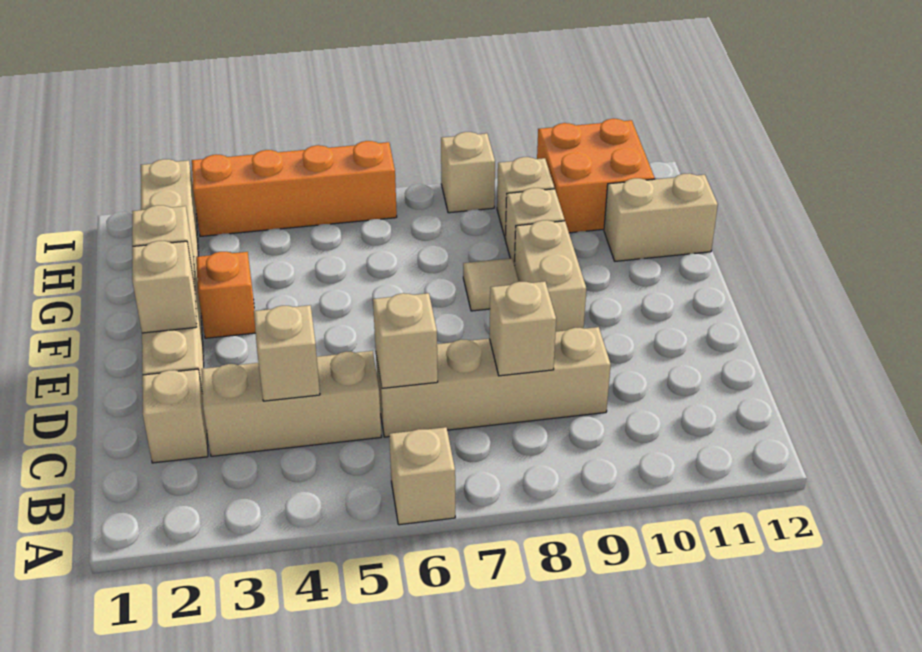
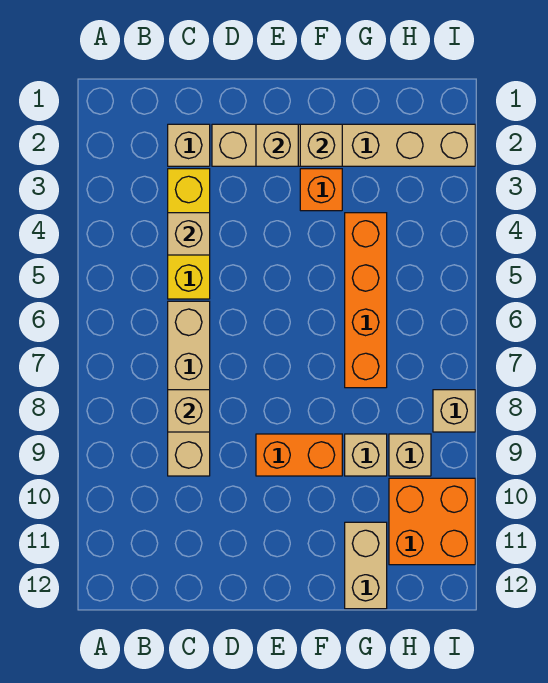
tan brick A6 level 1 -> none
tan brick C3:C5 level 1 -> yellow brick C3:C5 level 1
tan brick C6 level 2 -> none
tan brick E9:F9 level 1 -> orange brick E9:F9 level 1
tan tile F8 level 1 -> none
orange brick I3:I6 level 1 -> orange brick G4:G7 level 1

